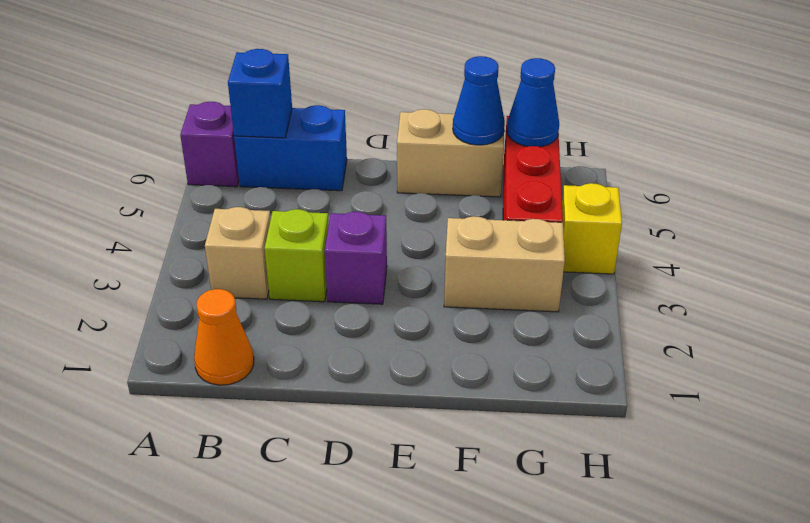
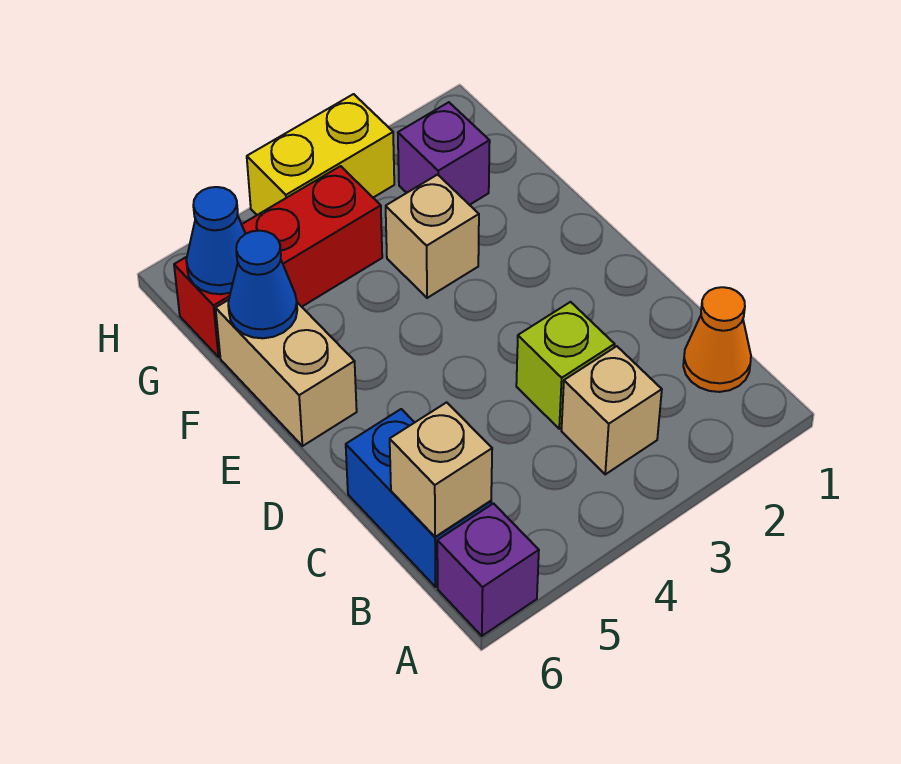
blue brick B6 level 2 -> tan brick B6 level 2
purple brick D3 level 1 -> purple brick G2 level 1
tan brick F3:G3 level 1 -> tan brick F3 level 1
yellow brick H4 level 1 -> yellow brick H3:H4 level 1

